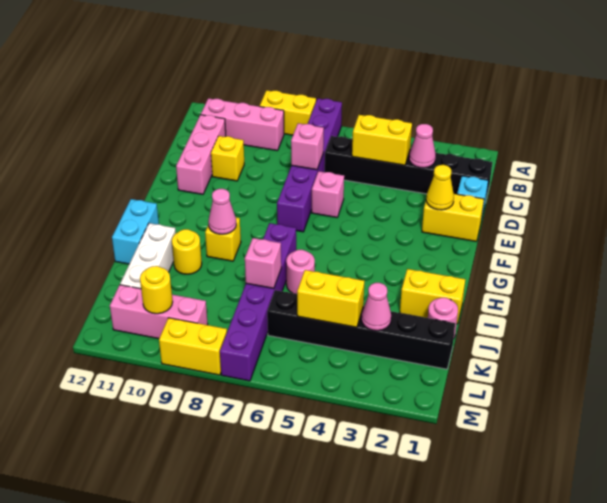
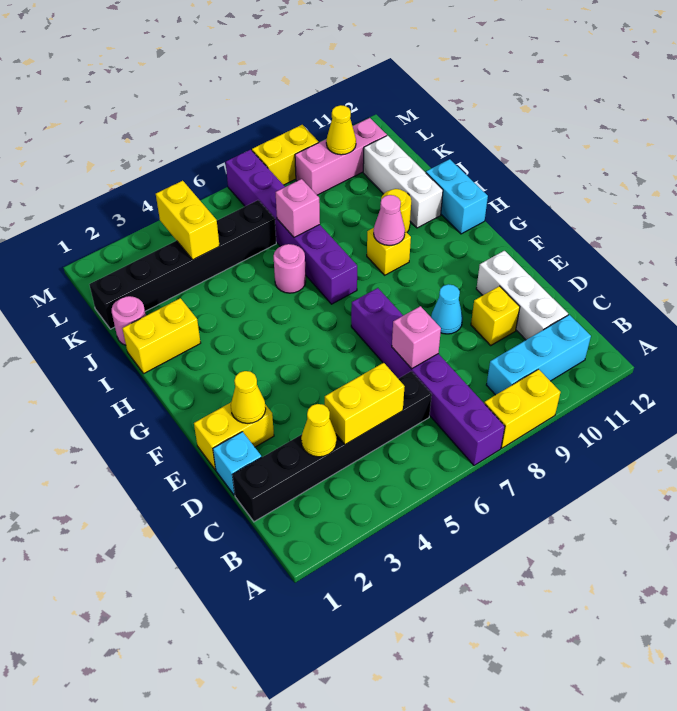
pink brick B9:B11 level 1 -> cyan brick B9:B11 level 1
pink cone C3 level 2 -> yellow cone C3 level 2
pink brick C11:E11 level 1 -> white brick C11:E11 level 1
pink brick E6 level 1 -> none
none -> cyan cone E9 level 1
pink cone K3 level 2 -> none
yellow brick K4:K5 level 2 -> yellow brick K4:L4 level 2
yellow round brick L10 level 2 -> yellow cone L10 level 2

